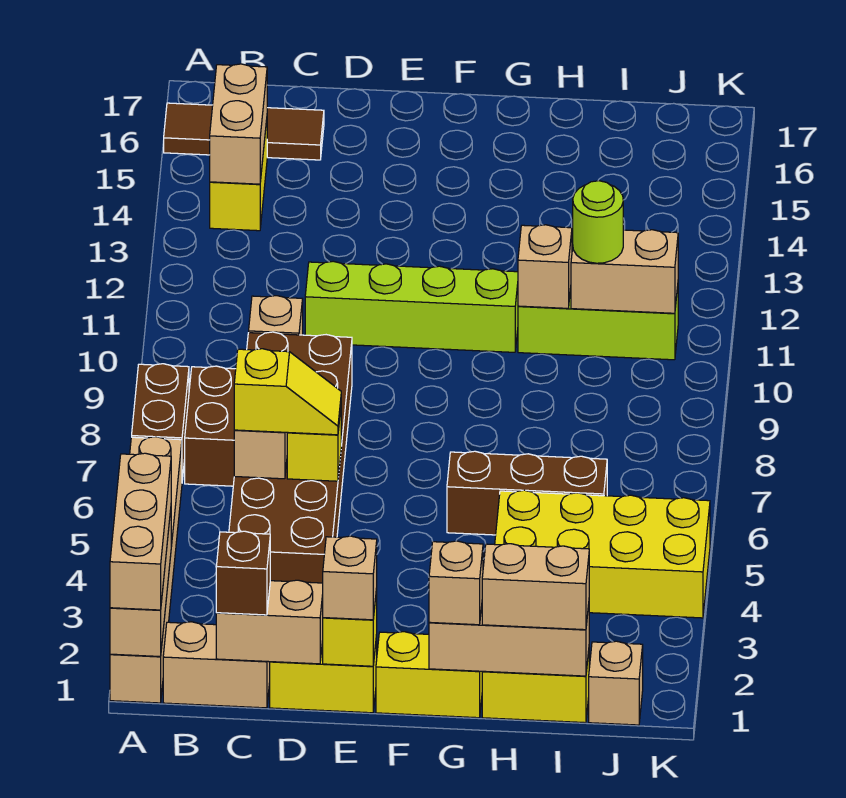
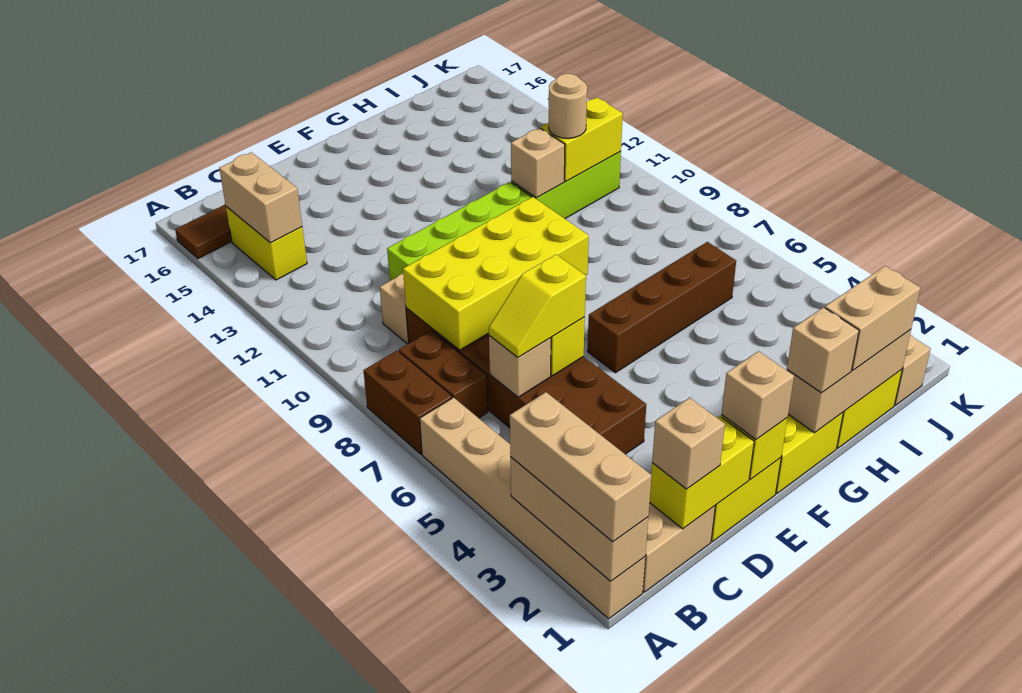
tan brick C1:D1 level 2 -> yellow brick C1:D1 level 2
brown brick C1 level 3 -> tan brick C1 level 3
yellow slope C6:D6 level 3 top C -> yellow slope C6:D6 level 3 top D
brown brick G6:I6 level 1 -> brown brick F6:I6 level 1
yellow brick H4:K5 level 1 -> yellow brick C8:F9 level 2
tan brick I11:J11 level 2 -> yellow brick I11:J11 level 2
lime round brick I11 level 3 -> tan round brick I11 level 3

